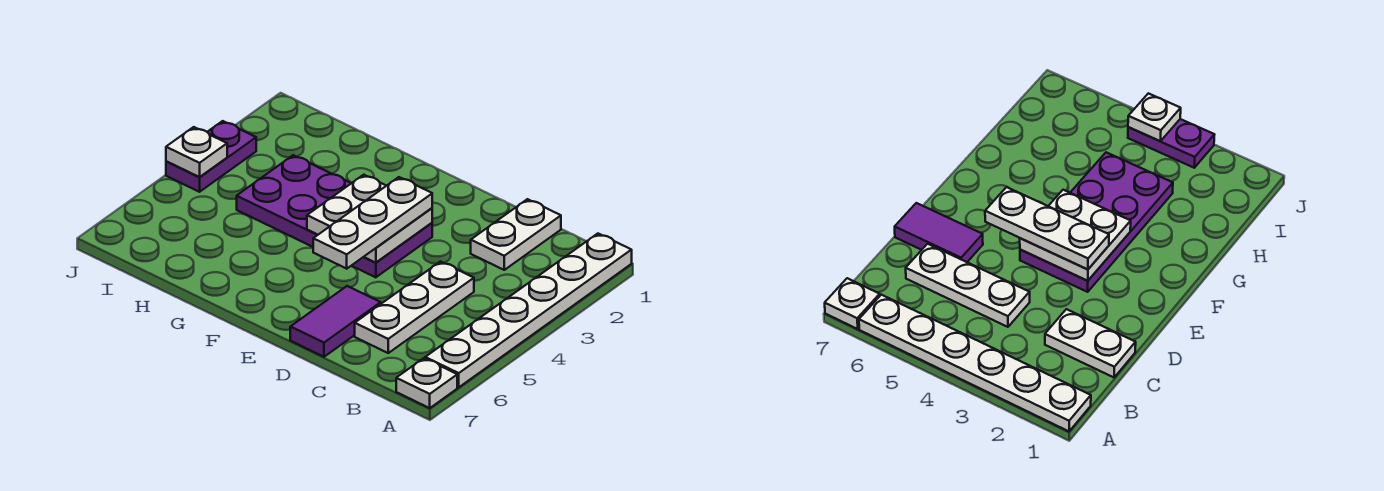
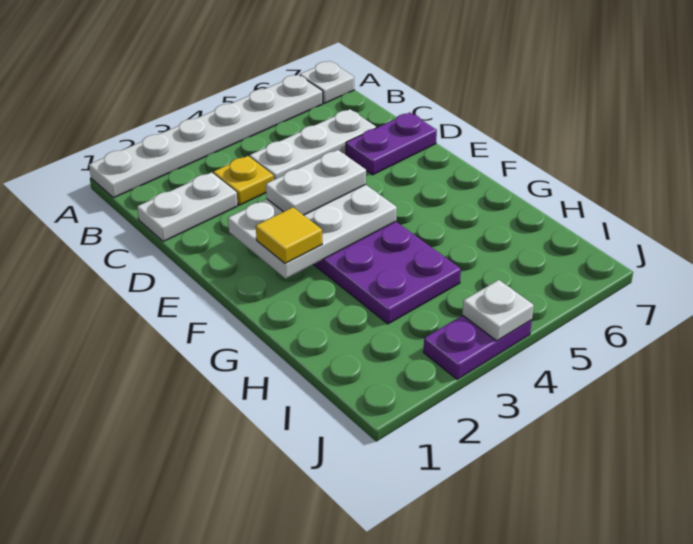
none -> yellow plate C3 level 1
purple tile D6:D7 level 1 -> purple plate D6:D7 level 1
white plate E3:F4 level 2 -> white plate E2:F4 level 2
white plate E3:E5 level 3 -> white plate E3:E4 level 3
none -> yellow tile F2 level 3

